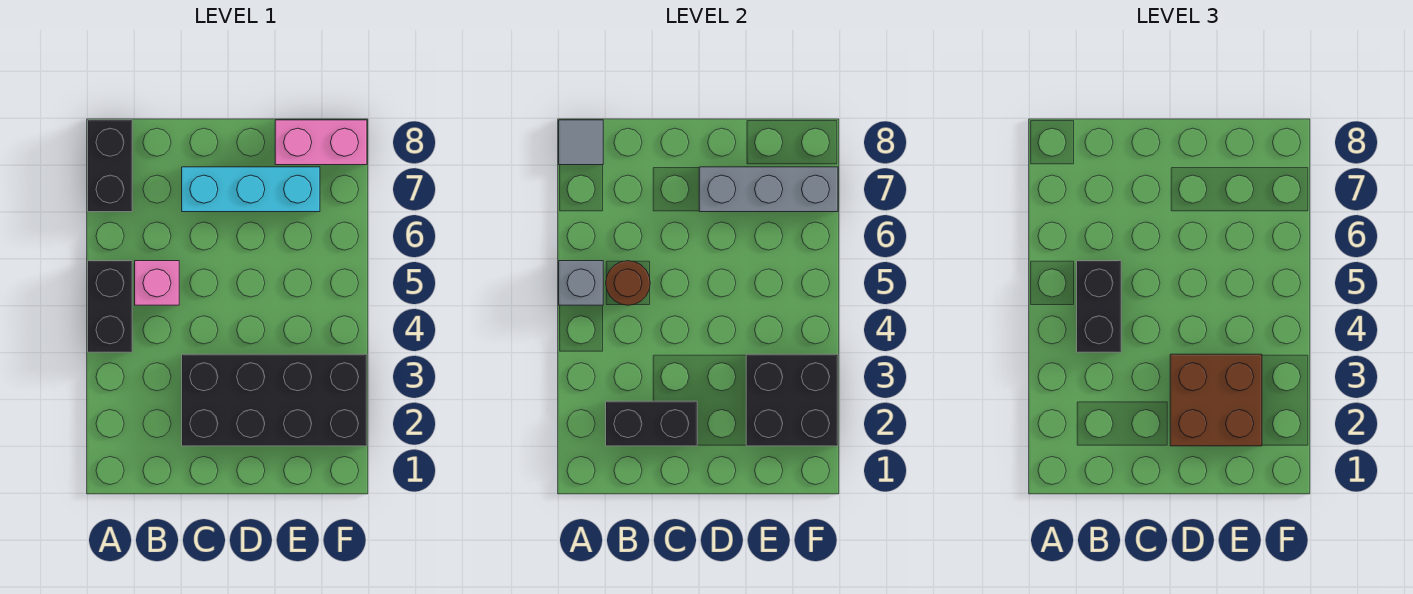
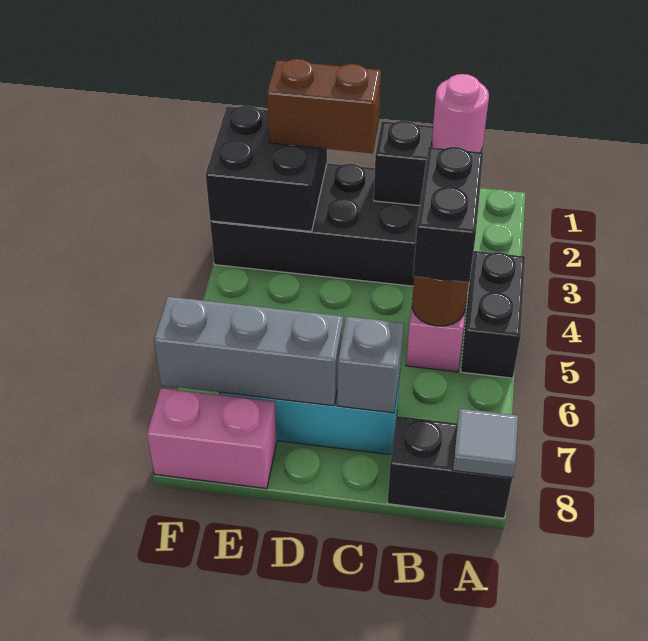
grey brick A5 level 2 -> grey brick C7 level 2
black brick A7:A8 level 1 -> black brick A8:B8 level 1
none -> pink round brick B2 level 3
brown brick D2:E3 level 3 -> brown brick D2:E2 level 3

